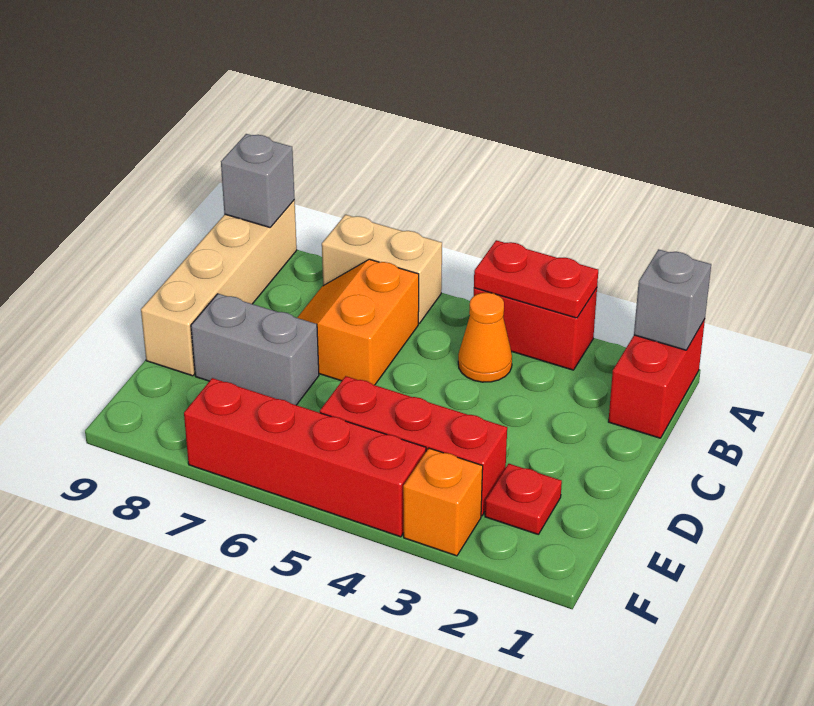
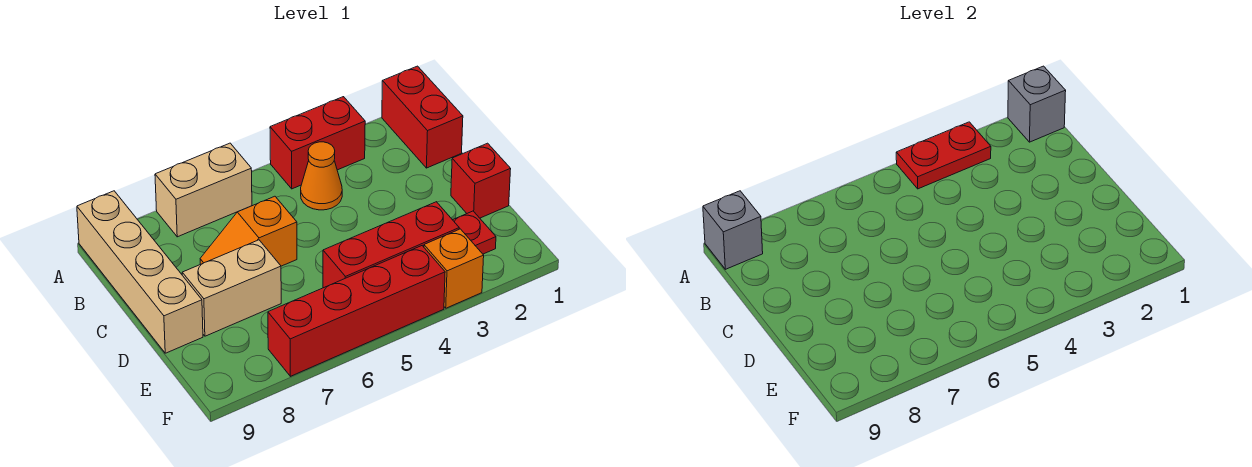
orange slope B6:C7 level 1 top 6 -> orange slope C6:C7 level 1 top 6
none -> red brick D1 level 1
grey brick D7:D8 level 1 -> tan brick D7:D8 level 1

